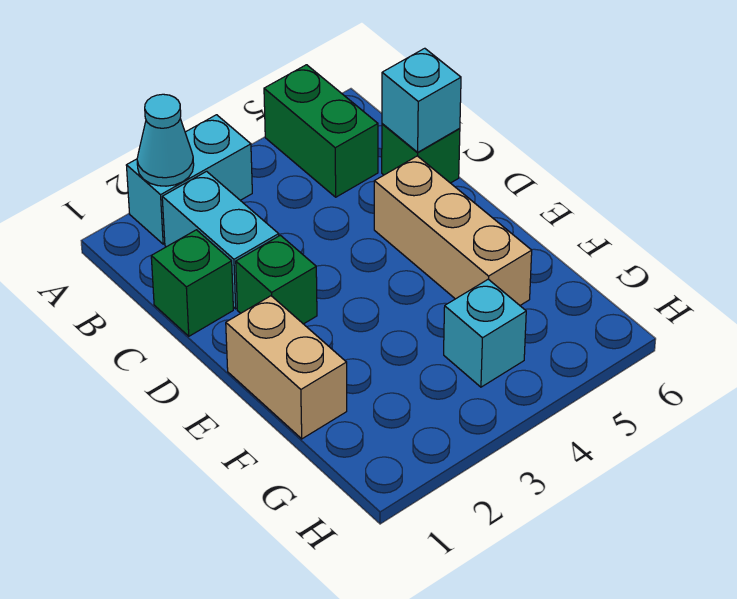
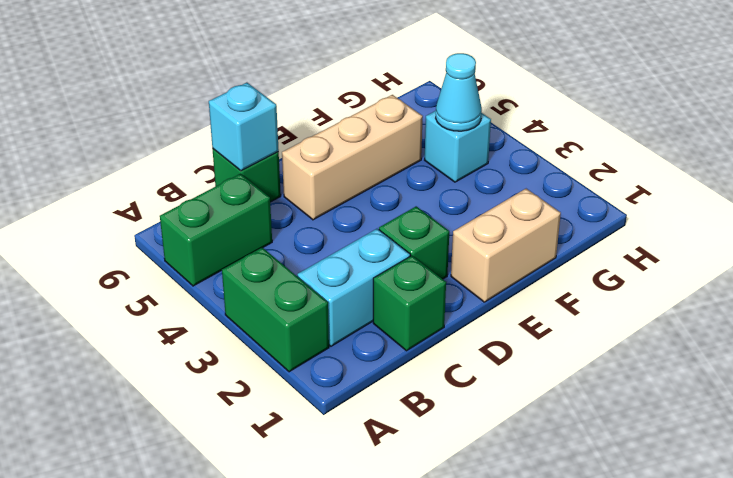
cyan brick A2:A3 level 1 -> green brick A2:A3 level 1
cyan cone A2 level 2 -> cyan cone G4 level 2

